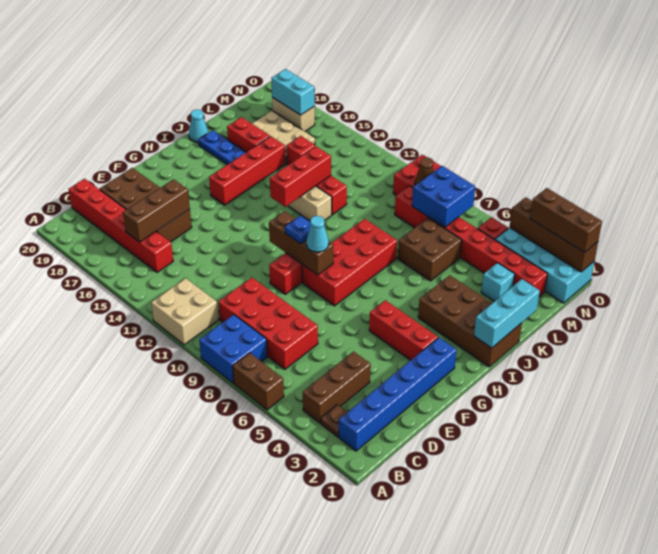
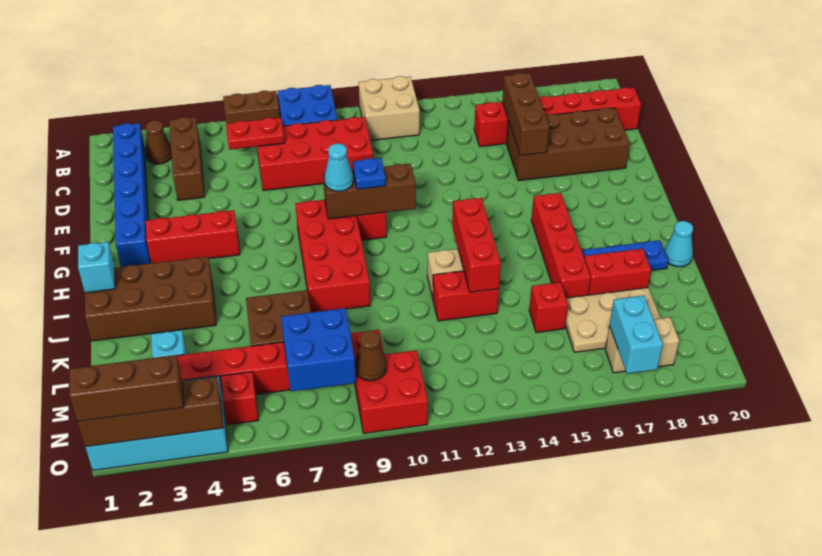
brown plate B3 level 1 -> brown cone B3 level 1
none -> red plate C6:C7 level 2
cyan brick I1:K1 level 2 -> cyan brick I1 level 2
cyan brick N17:N18 level 2 -> cyan brick N17:O17 level 2

